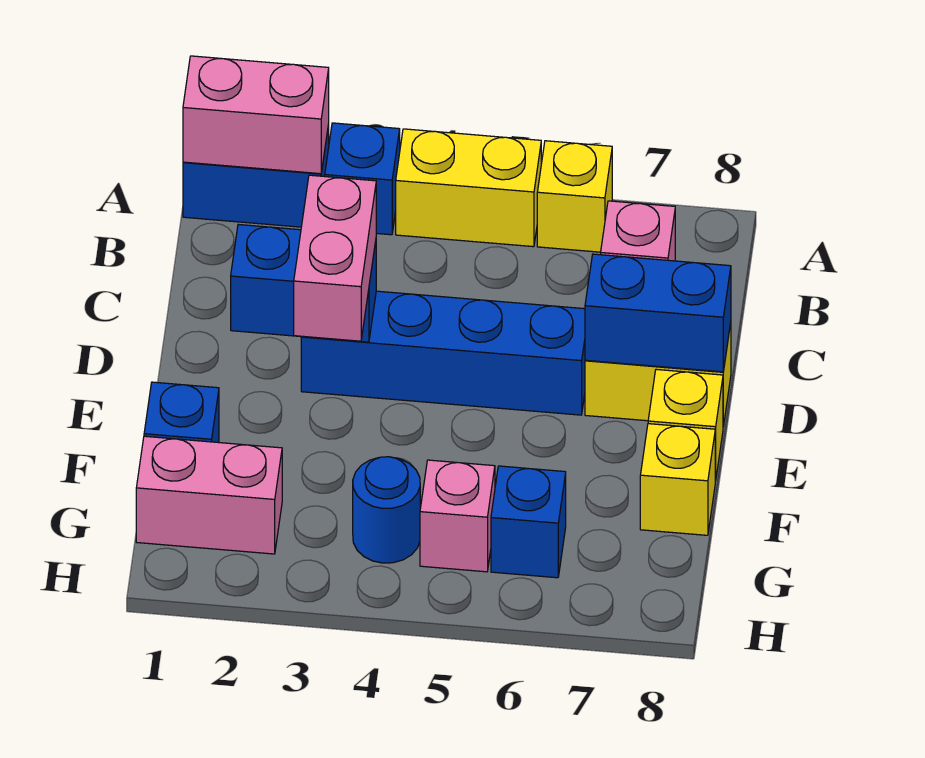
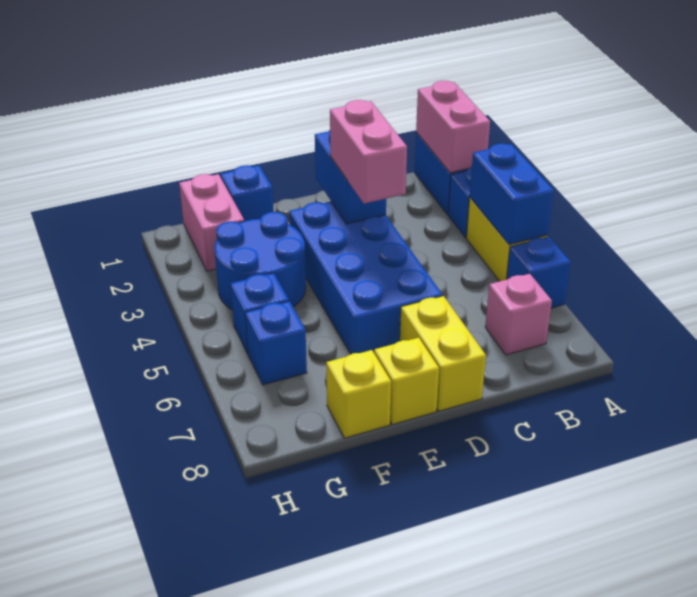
yellow brick A6 level 1 -> blue brick A6 level 1
blue brick D3:D6 level 1 -> blue brick D3:E6 level 1
pink brick D3:E3 level 3 -> pink brick D3:D4 level 3
blue brick D7:D8 level 2 -> blue brick A4:A5 level 2
blue round brick G4 level 1 -> blue round brick F3:G4 level 1
pink brick G5 level 1 -> blue brick G5 level 1

